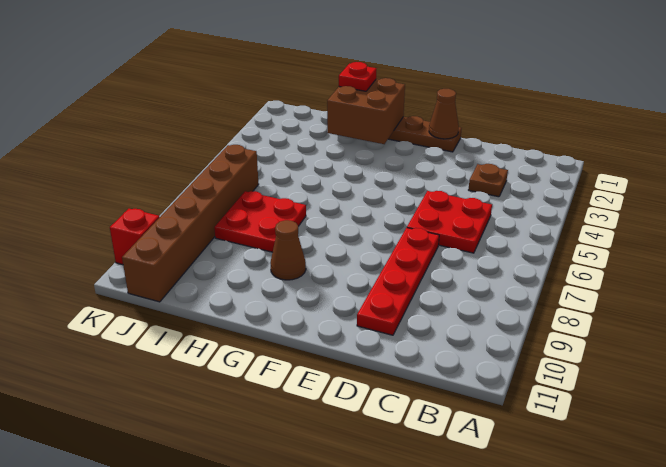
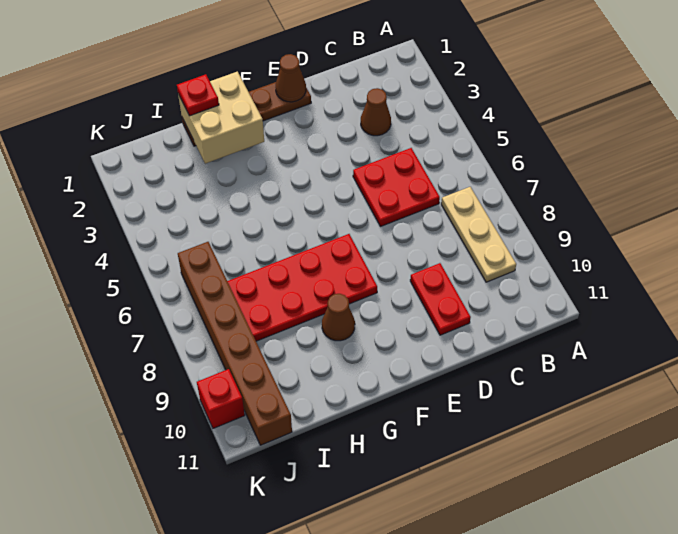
none -> tan plate B7:B9 level 1
brown plate C3 level 1 -> brown cone C3 level 1
red plate D7:D10 level 1 -> red plate D9:D10 level 1
brown brick G1:H2 level 2 -> tan brick G1:H2 level 2
red plate H7:I8 level 1 -> red plate F7:I8 level 1

